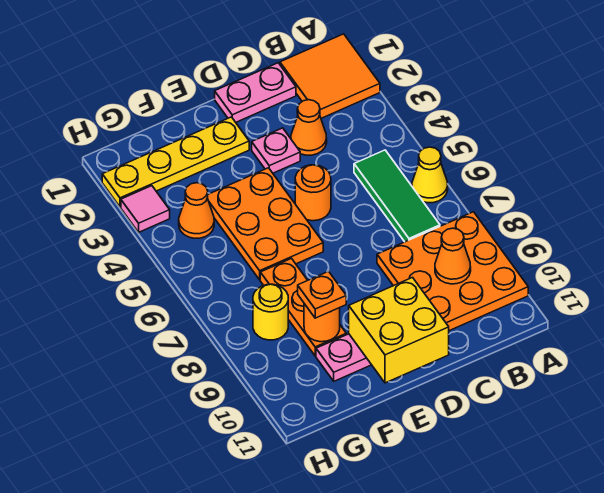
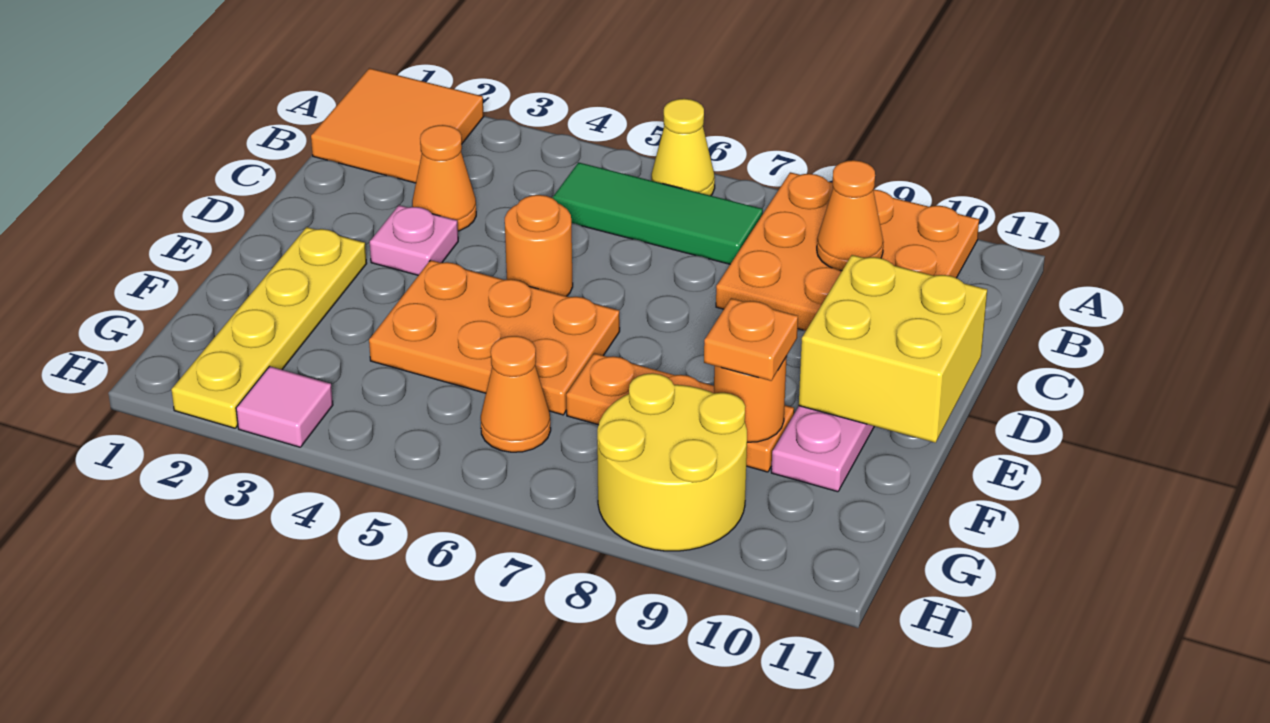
pink plate C1:D1 level 1 -> none
orange cone G4 level 1 -> orange cone G6 level 1
yellow round brick G8 level 1 -> yellow round brick G8:H9 level 1

